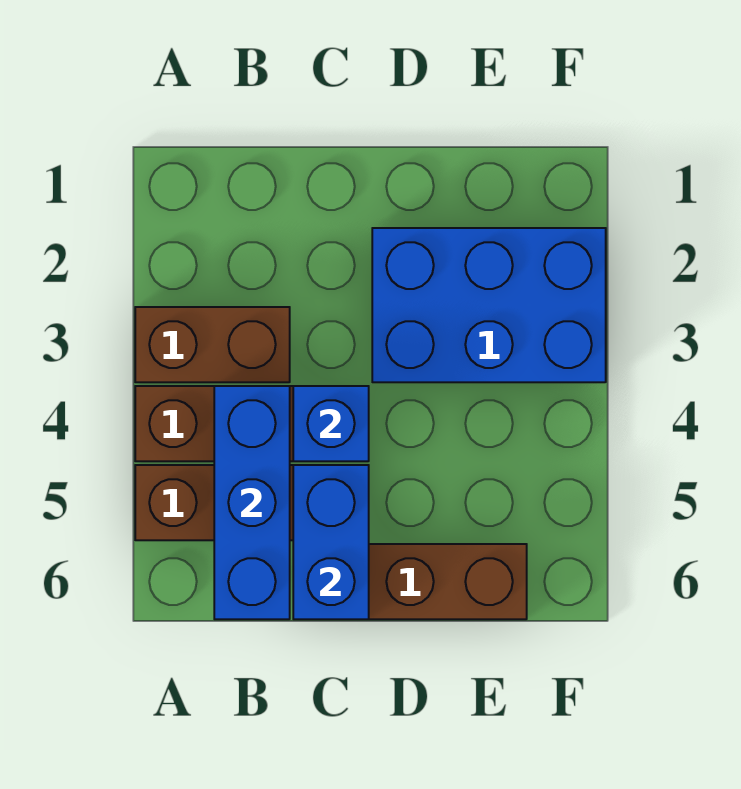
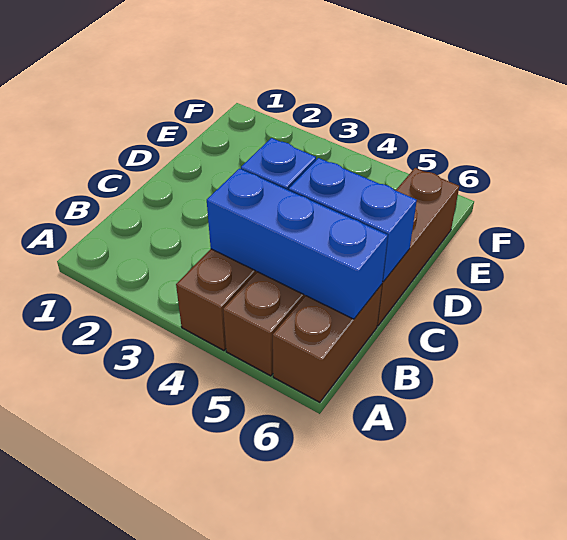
brown brick A3:B3 level 1 -> brown brick A6:B6 level 1
blue brick D2:F3 level 1 -> none

